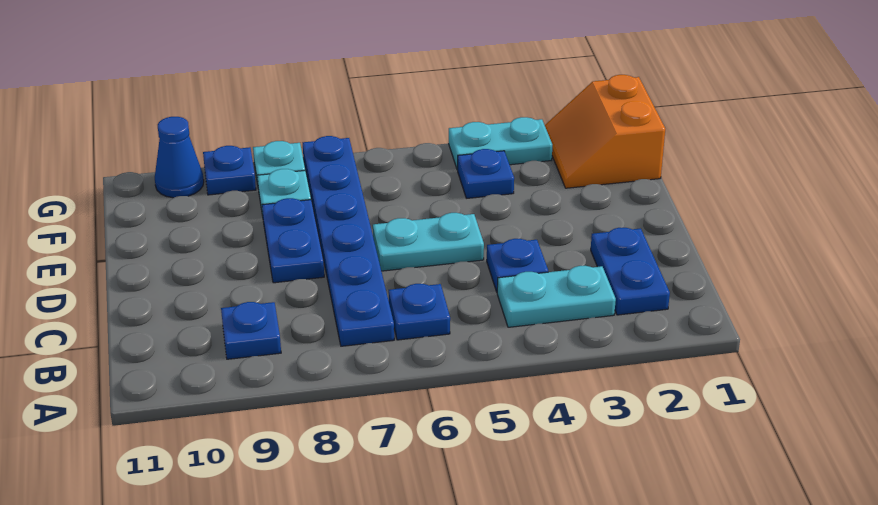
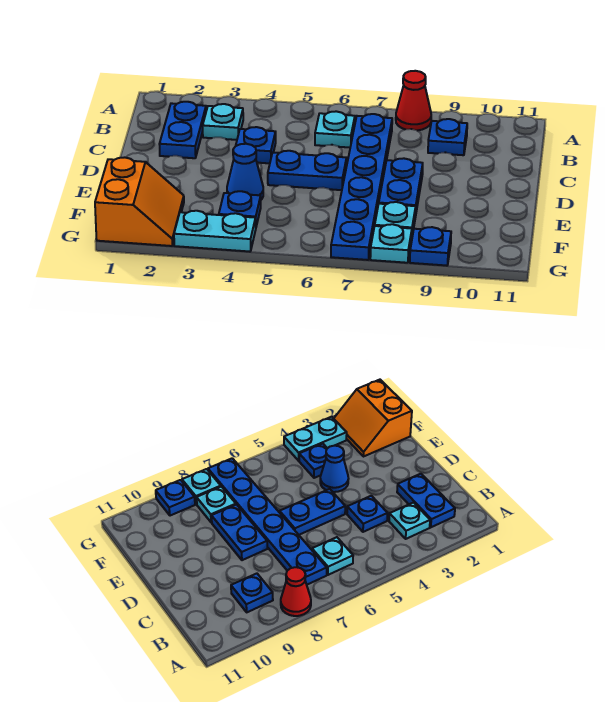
none -> red cone A8 level 1
cyan plate B3:B4 level 1 -> cyan plate B3 level 1
blue plate B6 level 1 -> cyan plate B6 level 1
cyan plate D5:D6 level 1 -> blue plate D5:D6 level 1
blue cone G10 level 1 -> blue cone E4 level 1

